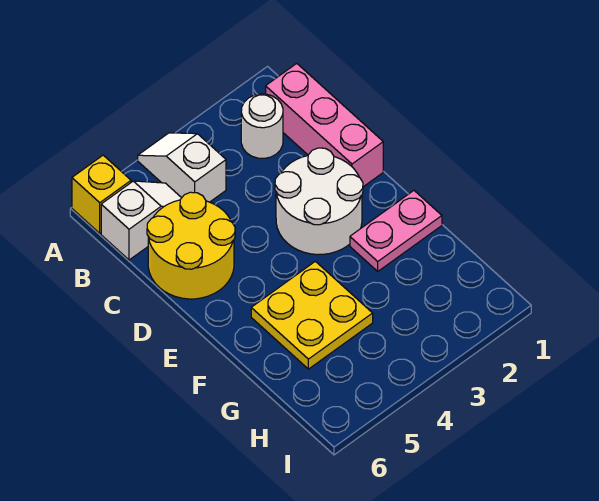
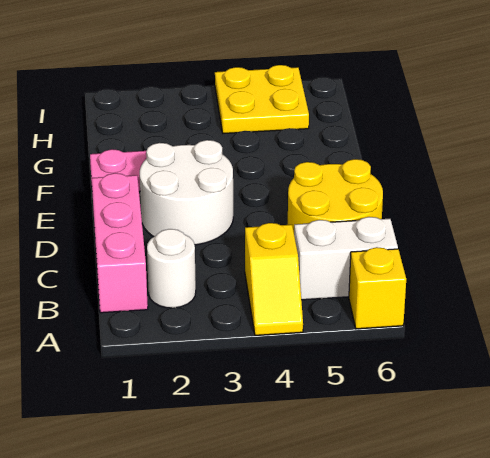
white slope A4:B4 level 1 top B -> yellow slope A4:B4 level 1 top B
white slope B5:B6 level 1 top 6 -> white brick B5:B6 level 1
yellow plate F4:G5 level 1 -> yellow plate H4:I5 level 1

